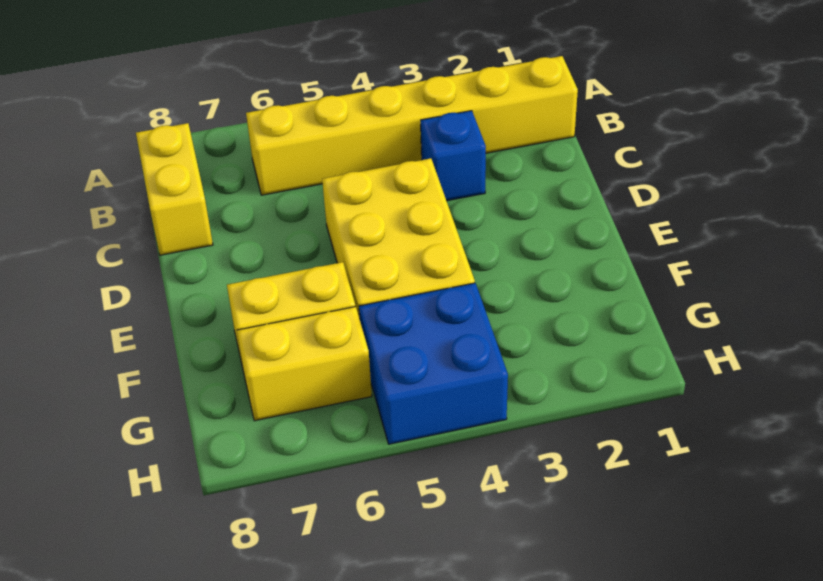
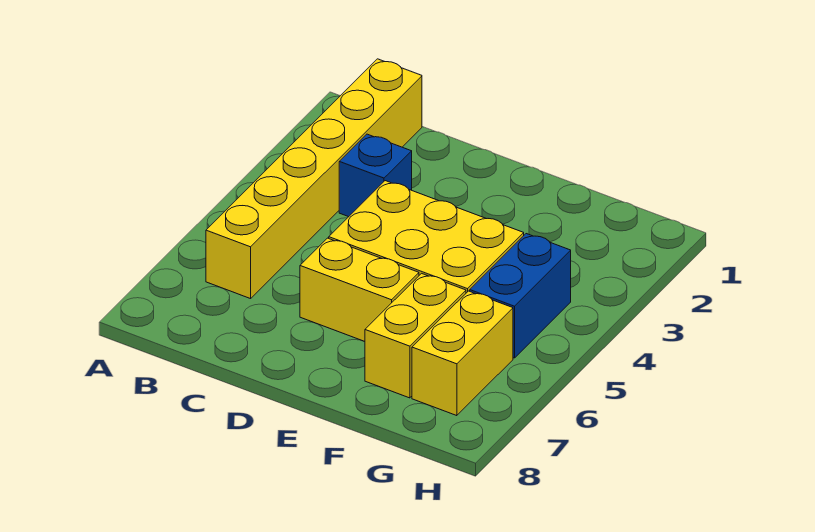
yellow brick B8:C8 level 1 -> yellow brick D6:E6 level 1
blue brick G4:H5 level 1 -> blue brick G4:G5 level 1

